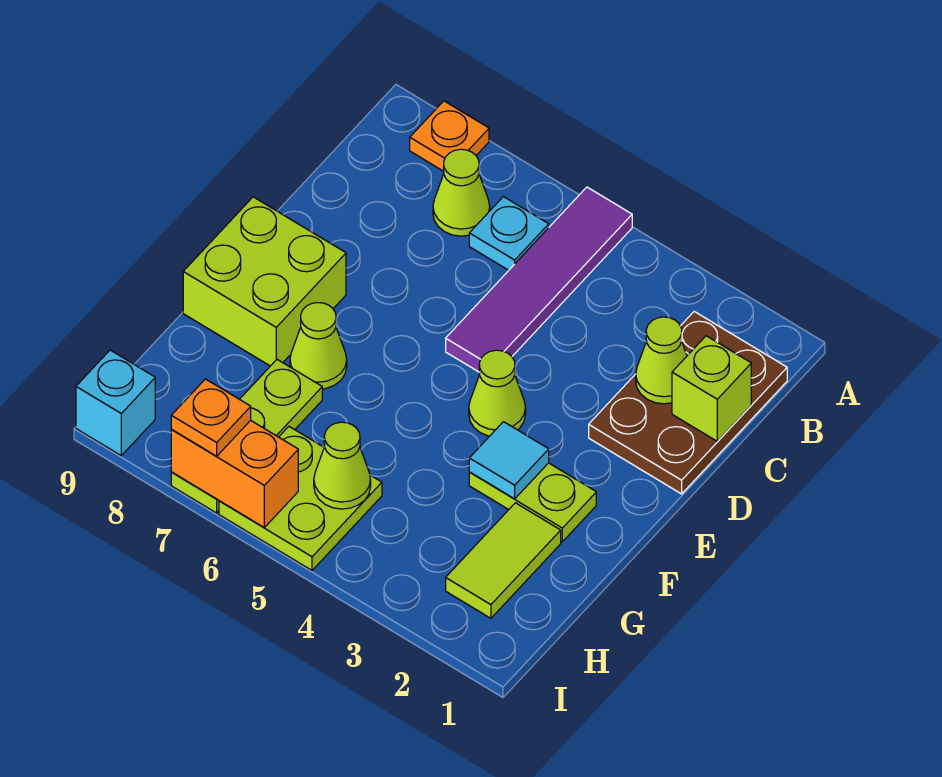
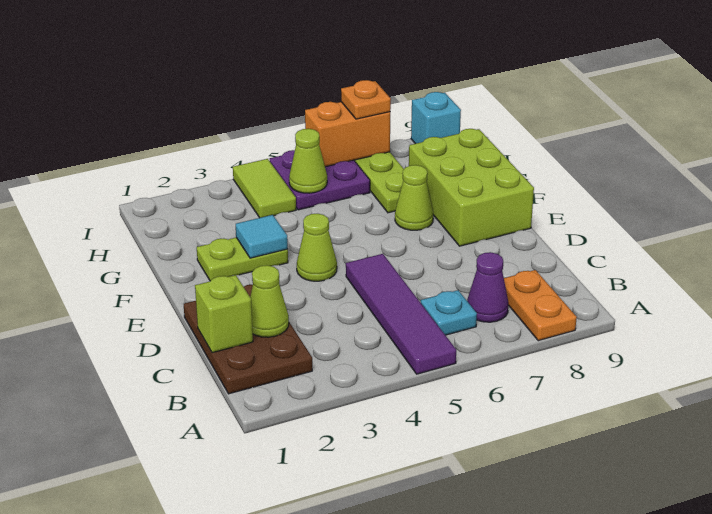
orange plate A8 level 1 -> orange plate A8:B8 level 1
lime cone B7 level 1 -> purple cone B7 level 1
lime brick E8:F9 level 1 -> lime brick E8:G9 level 1
lime tile G2:H2 level 1 -> lime tile H4:I4 level 1
lime plate H5:I6 level 1 -> purple plate H5:I6 level 1

